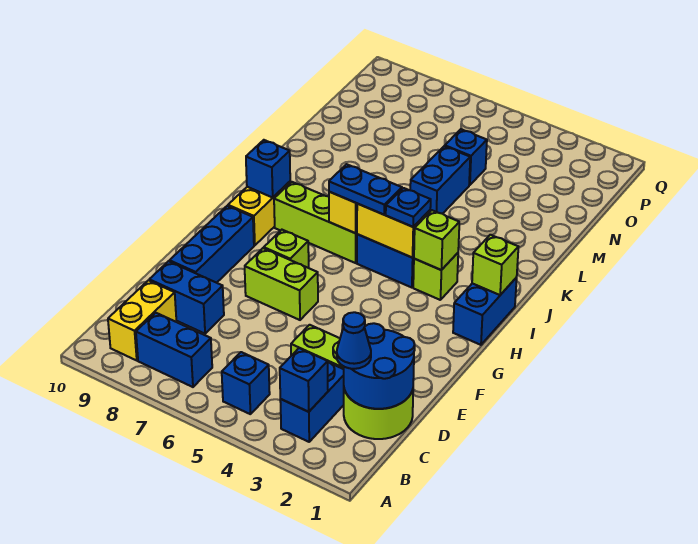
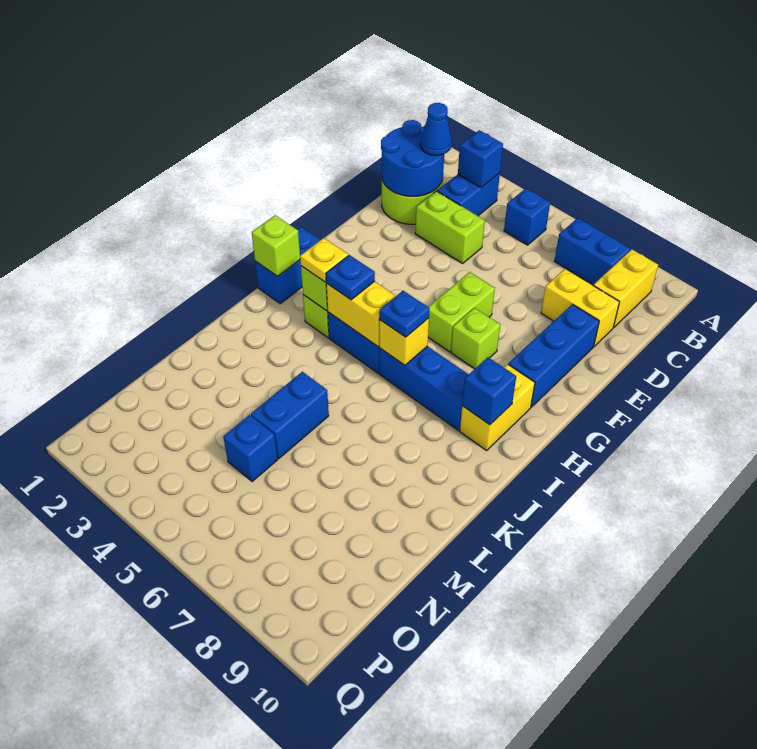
blue brick D8:D9 level 1 -> yellow brick D8:D9 level 1
lime brick F6:F7 level 1 -> lime brick F6:G6 level 1
none -> yellow plate I3 level 3
blue plate I5:I6 level 3 -> blue plate I6 level 3
lime brick I6:I8 level 1 -> blue brick I6:I8 level 1

